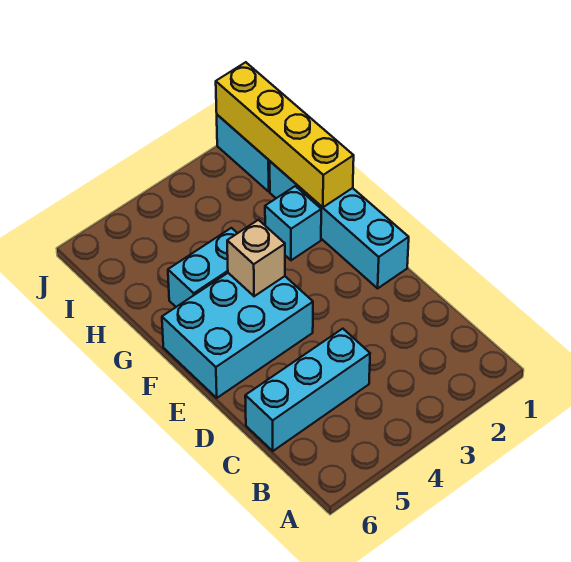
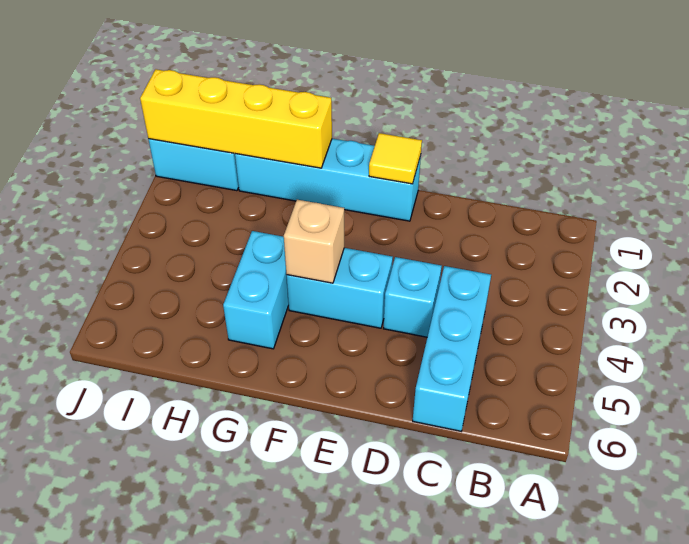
none -> yellow tile E1 level 2
cyan brick E4:F6 level 1 -> cyan brick E4:F4 level 1
cyan brick G2 level 1 -> cyan brick D4 level 1

